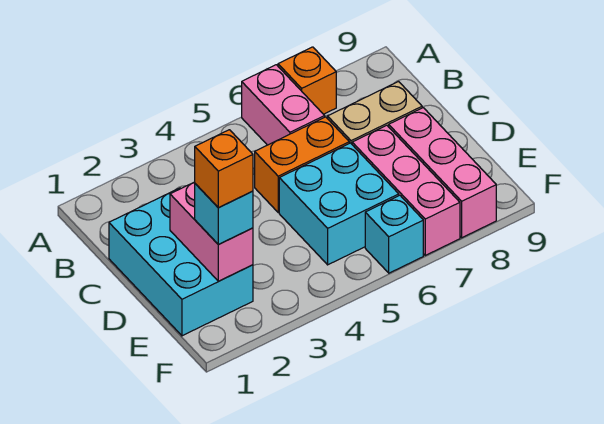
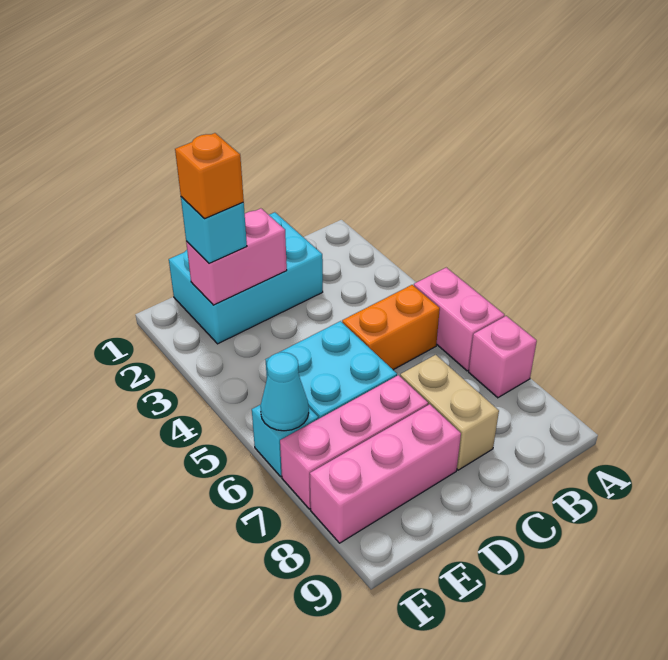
pink brick A6:B6 level 1 -> pink brick A5:A6 level 1
orange brick A7 level 1 -> pink brick A7 level 1
orange brick C5:C6 level 1 -> orange brick B5:C5 level 1
none -> cyan cone F6 level 2

